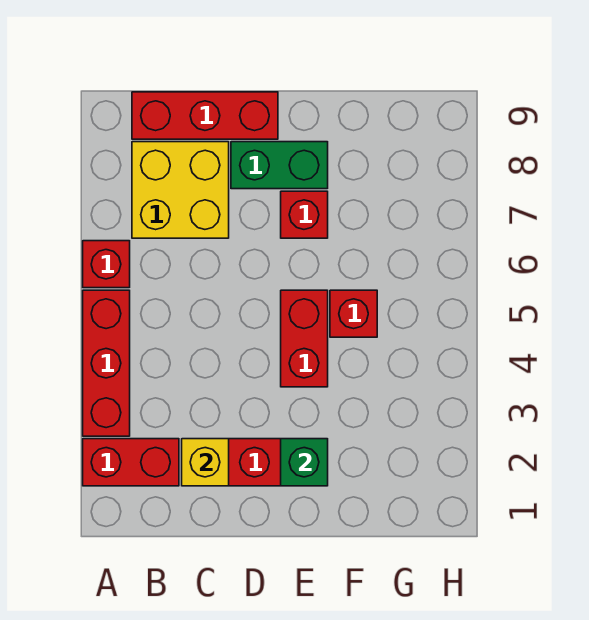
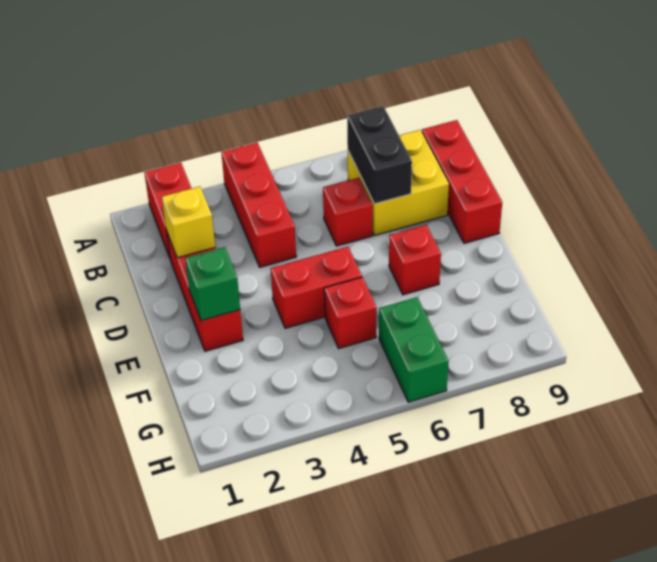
red brick A3:A5 level 1 -> red brick A4:C4 level 1
red brick A6 level 1 -> red brick C6 level 1
none -> black brick B7:C7 level 2
green brick D8:E8 level 1 -> green brick G6:H6 level 1

